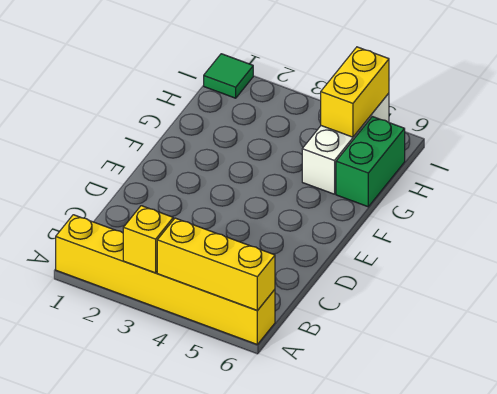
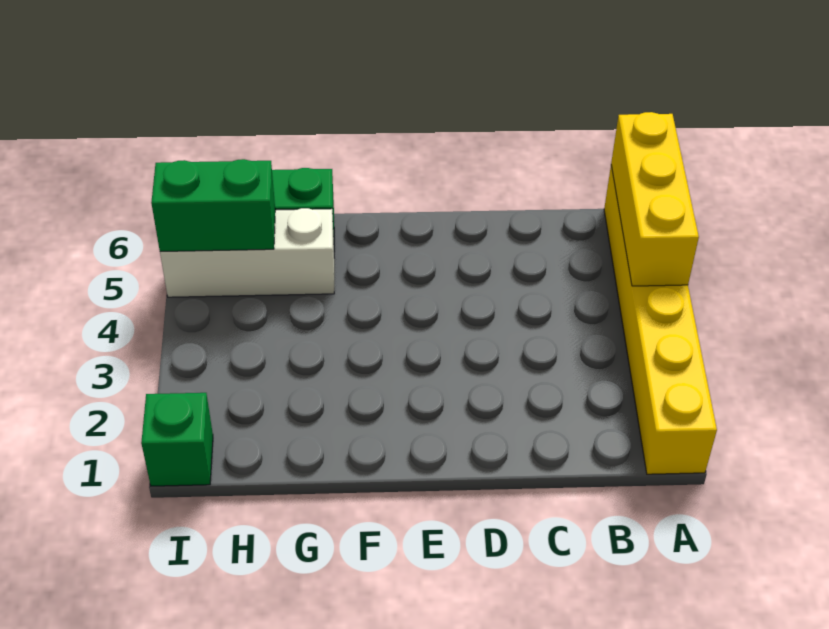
yellow brick A3 level 2 -> none
yellow brick H5:I5 level 2 -> green brick H5:I5 level 2
green tile I1 level 1 -> green brick I1 level 1

